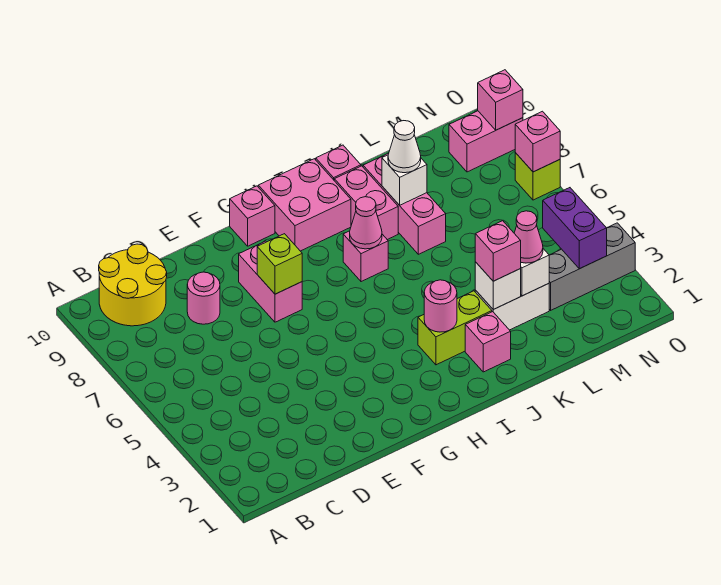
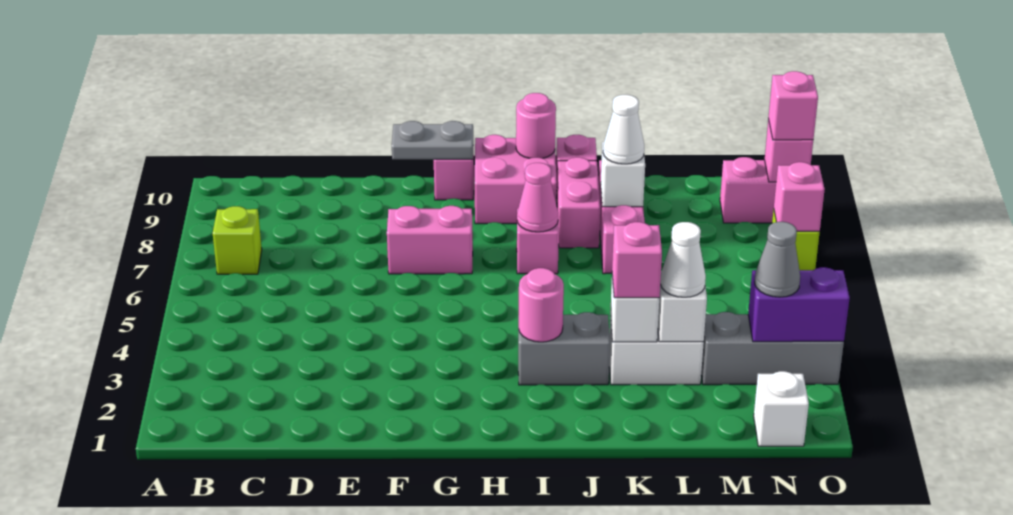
yellow round brick B9:C10 level 1 -> none
pink round brick D8 level 1 -> pink round brick I10 level 2
pink brick F7:F8 level 1 -> pink brick F7:G7 level 1
lime brick F7 level 2 -> lime brick B7 level 1
none -> grey plate F10:G10 level 2
lime brick I3:J3 level 1 -> grey brick I3:J3 level 1
pink brick J2 level 1 -> pink brick O9 level 3
pink cone L3 level 3 -> white cone L3 level 3
none -> white brick N1 level 1
purple brick N3:N4 level 2 -> purple brick N3:O3 level 2
none -> grey cone N3 level 3

